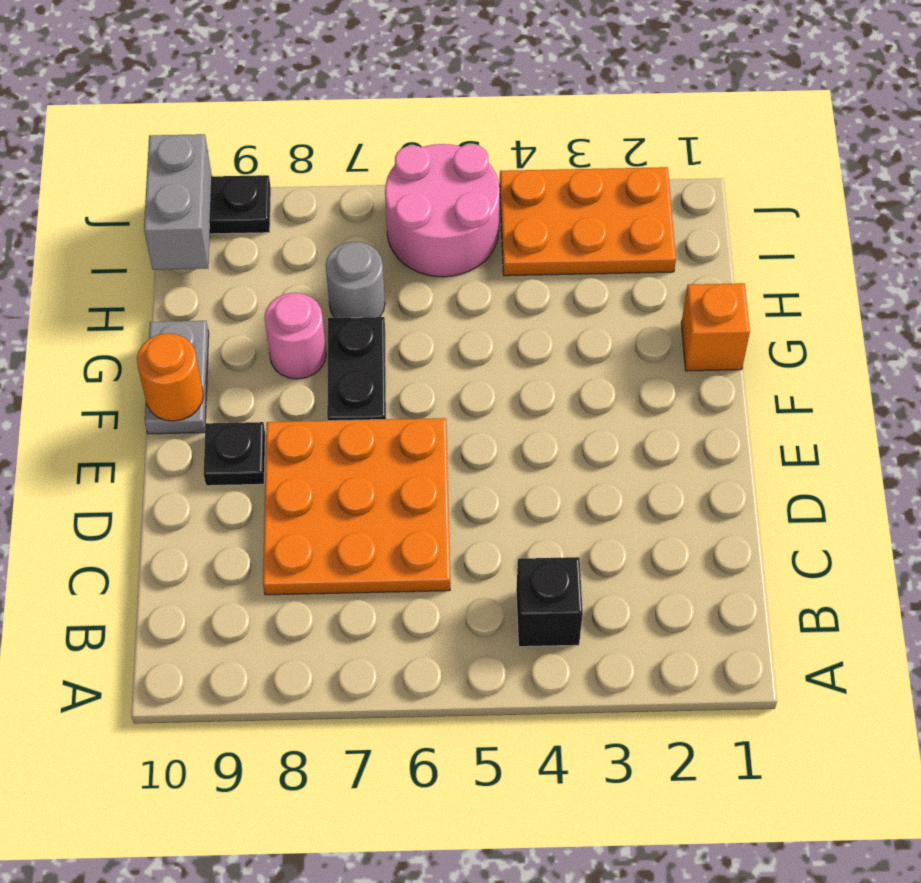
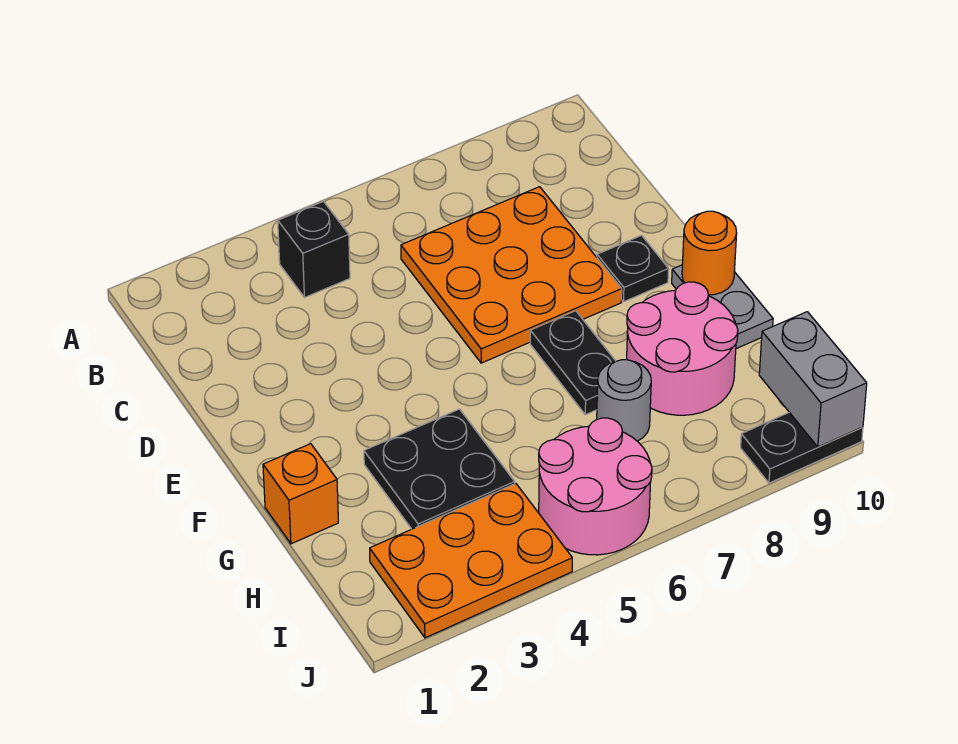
none -> black plate G3:H4 level 1
pink round brick G8 level 1 -> pink round brick G8:H9 level 1

